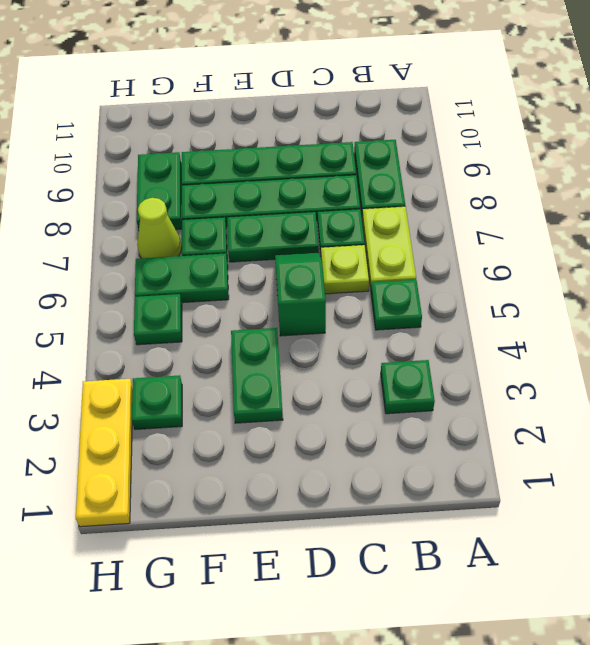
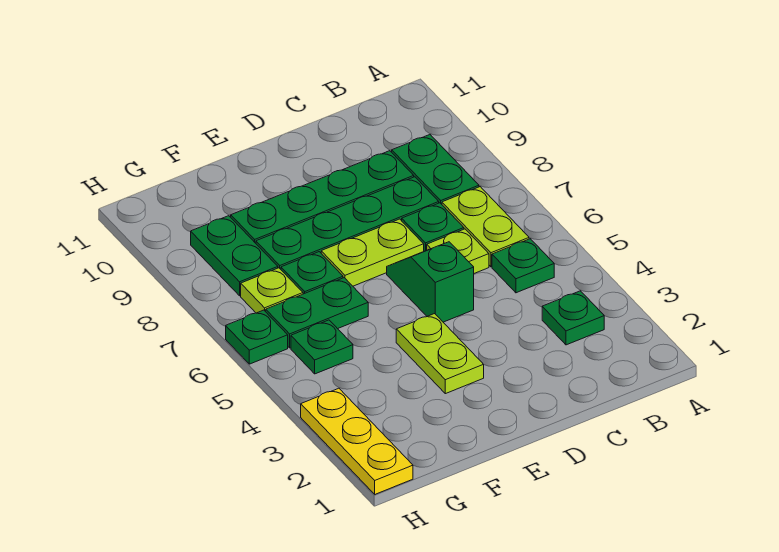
green plate D7:E7 level 1 -> lime plate D7:E7 level 1
green plate E3:E4 level 1 -> lime plate E3:E4 level 1
green plate G3 level 1 -> green plate H6 level 1
lime cone G7 level 1 -> lime plate G7 level 1

